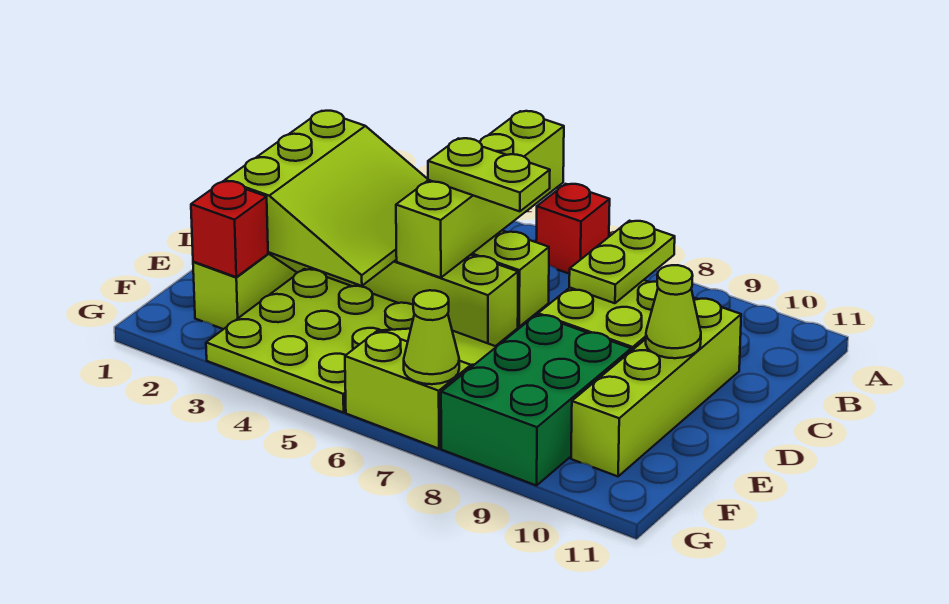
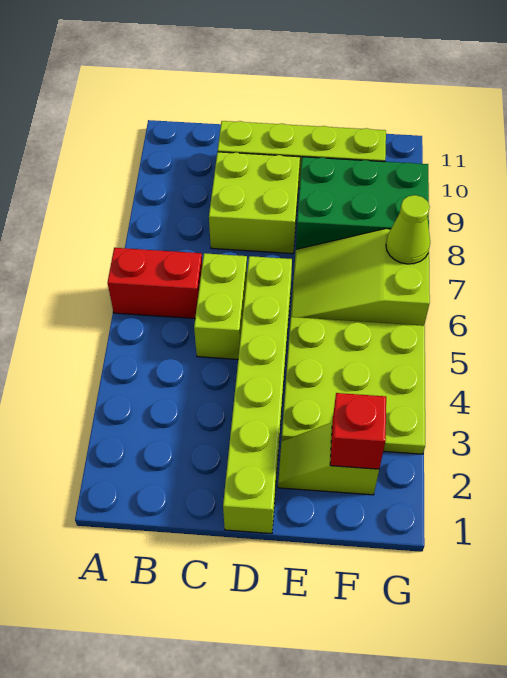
lime brick A5:D5 level 2 -> none
red brick A6 level 1 -> red brick A6:B6 level 1
lime plate B8:C8 level 2 -> none
lime slope C2:E4 level 2 top 2 -> none
lime plate C5:C6 level 3 -> none
lime cone D10 level 2 -> none

